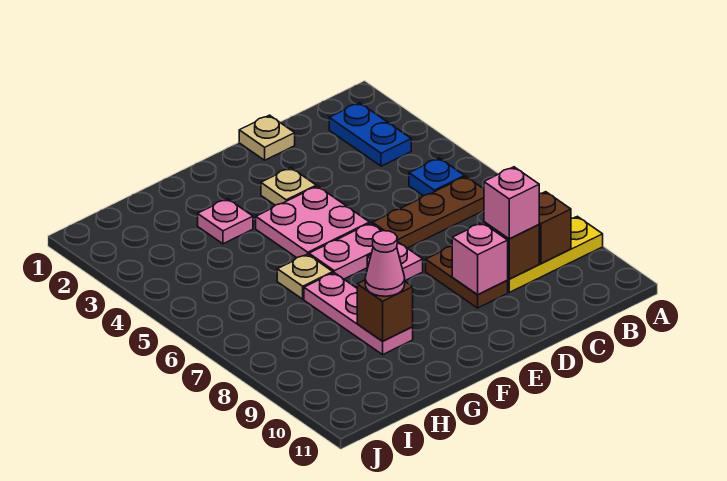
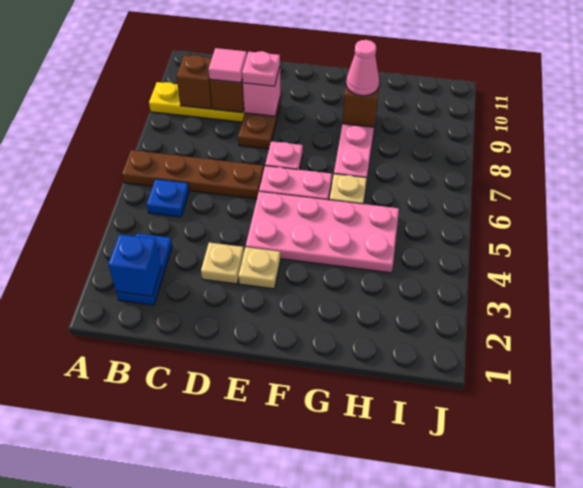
none -> blue brick B2 level 2
brown plate B6:D6 level 1 -> brown plate A6:D6 level 1
pink brick C9 level 3 -> pink tile C9 level 3
tan plate D1 level 1 -> tan plate D3 level 1
pink plate E4:F5 level 1 -> pink plate E4:H5 level 1
pink plate G3 level 1 -> pink plate D9 level 3

